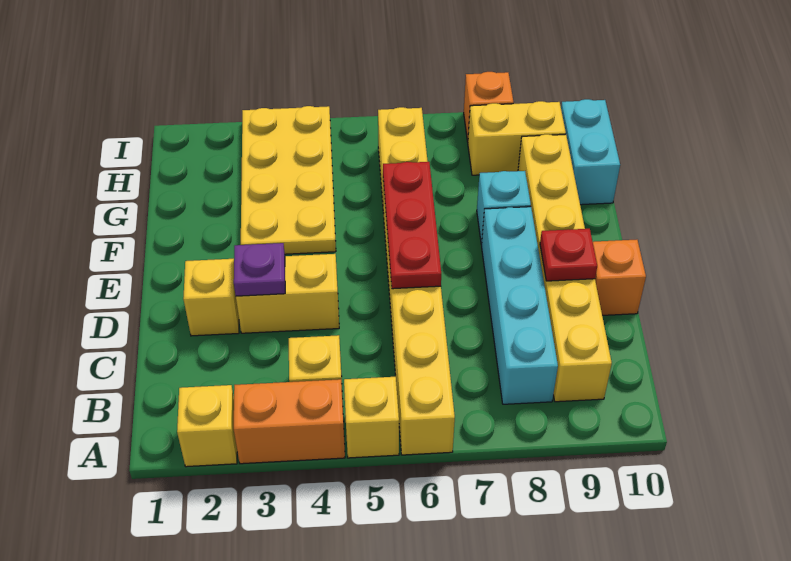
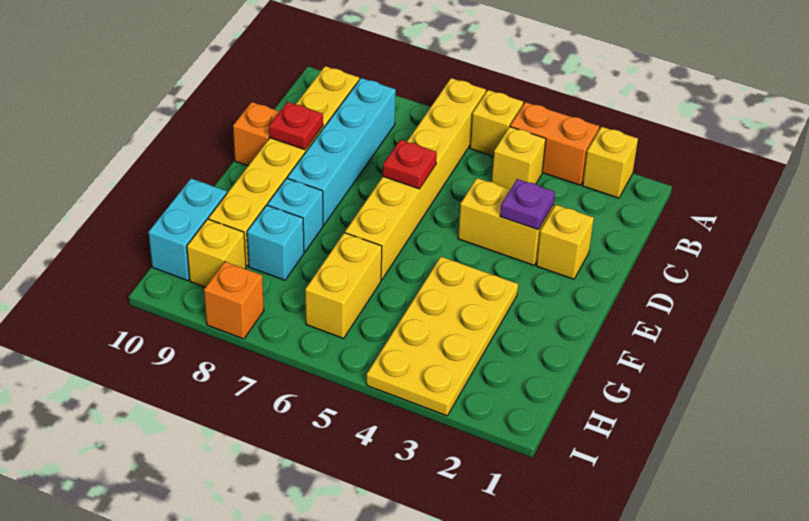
red plate D6:F6 level 2 -> red plate D6 level 2
none -> cyan brick G8 level 1
yellow brick H8:H9 level 1 -> yellow brick H9 level 1

